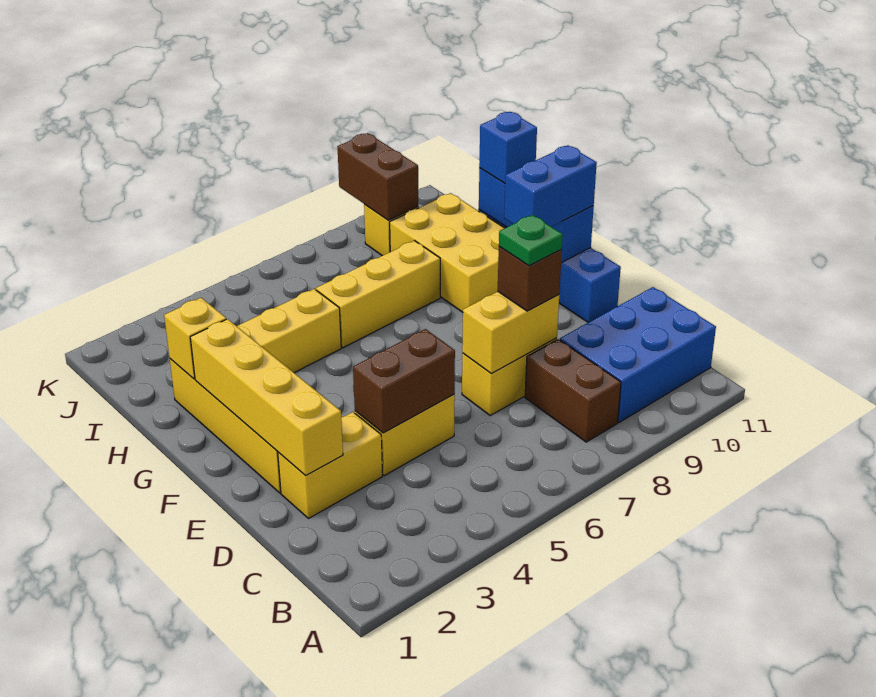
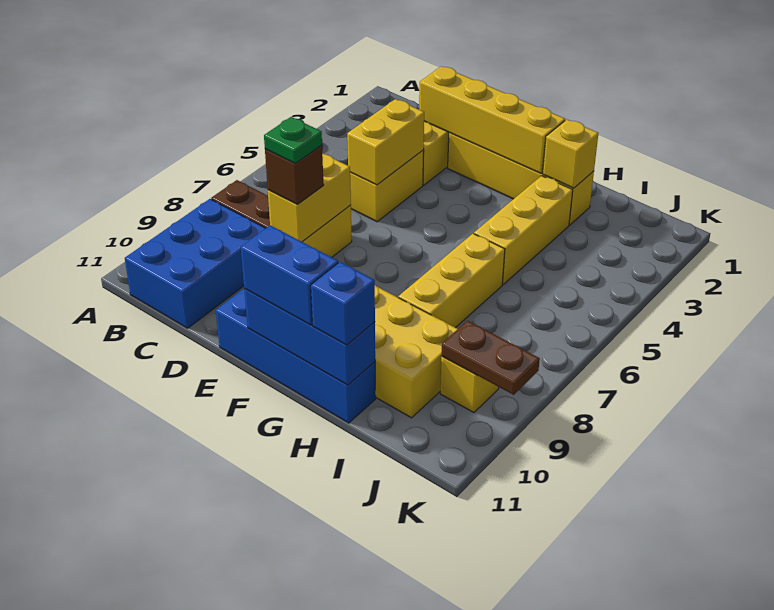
brown brick D4:D5 level 2 -> yellow brick D4:D5 level 2
blue brick F10:F11 level 3 -> blue brick F11:G11 level 3
brown brick J9:K9 level 2 -> brown plate J9:K9 level 2

